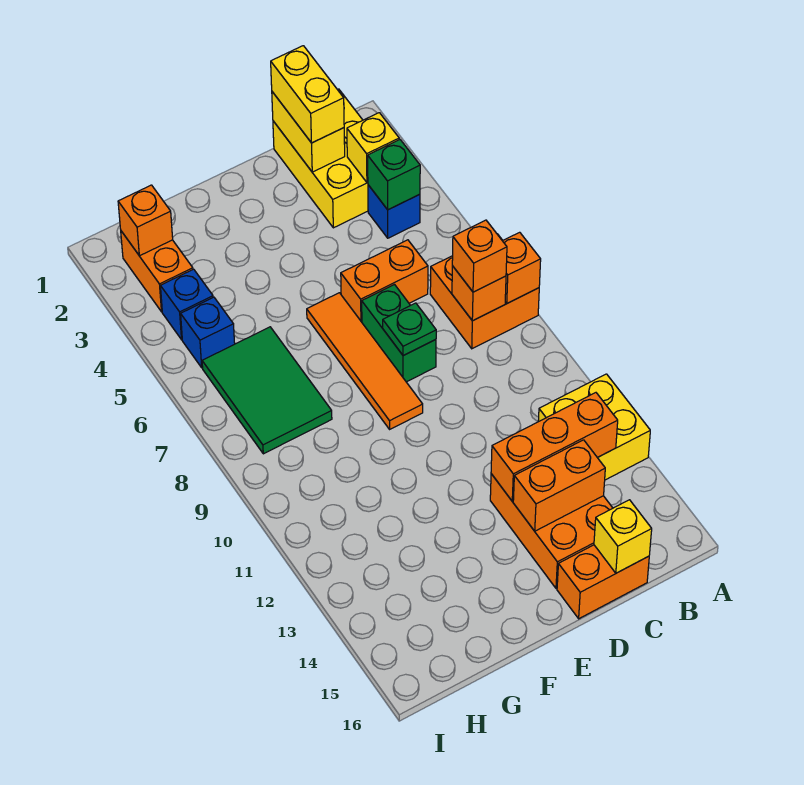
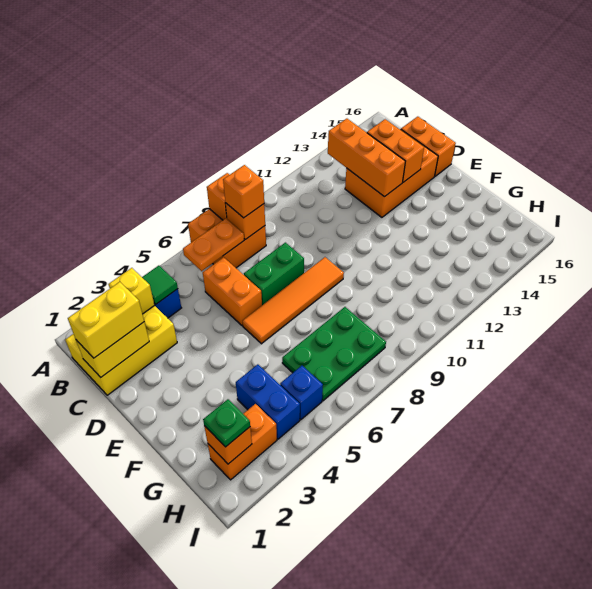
yellow brick A12:B13 level 1 -> none
green brick B4 level 2 -> green tile B4 level 2
none -> orange plate B6:B7 level 2
yellow brick C16 level 2 -> none
green plate D8 level 2 -> green plate H2 level 3
green tile G6:H8 level 1 -> green plate G6:H8 level 1
blue brick H4 level 1 -> blue brick G4:H4 level 1

